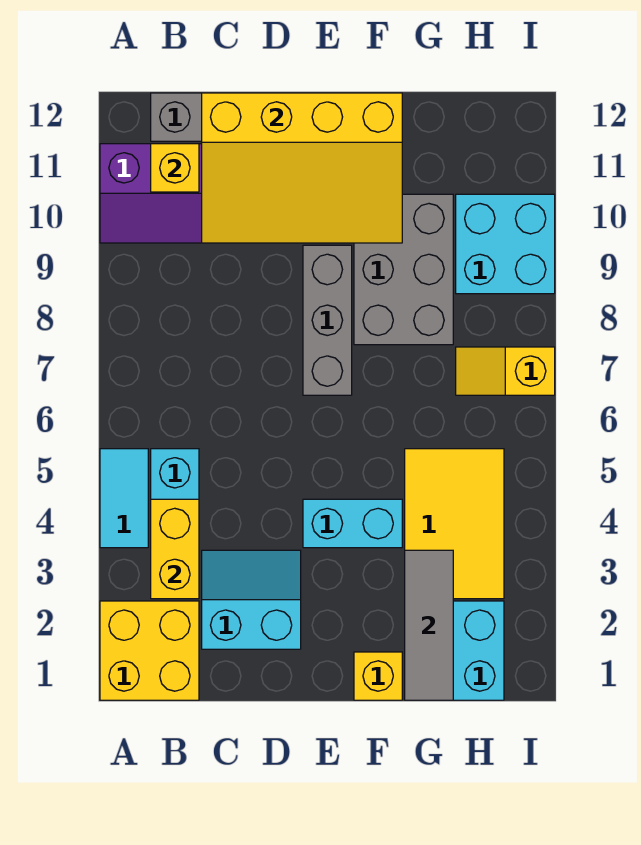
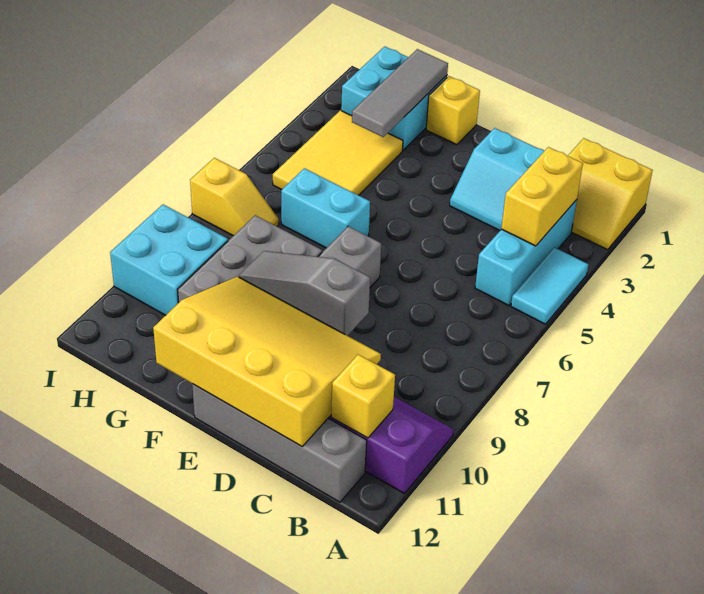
yellow brick A1:B2 level 1 -> yellow slope A1:B2 level 1 top 1
none -> grey slope D9:F9 level 2 top D
cyan brick E4:F4 level 1 -> cyan brick F6:G6 level 1

